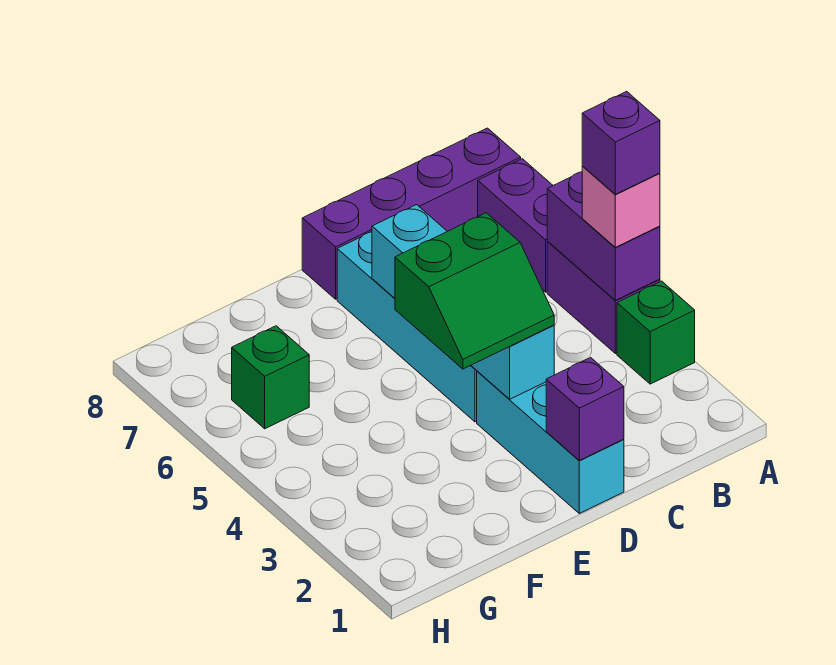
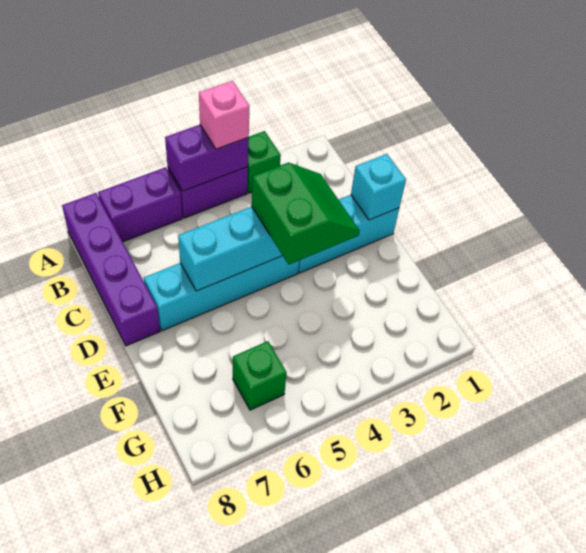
purple brick A4 level 4 -> none
purple brick D1 level 2 -> cyan brick D1 level 2

